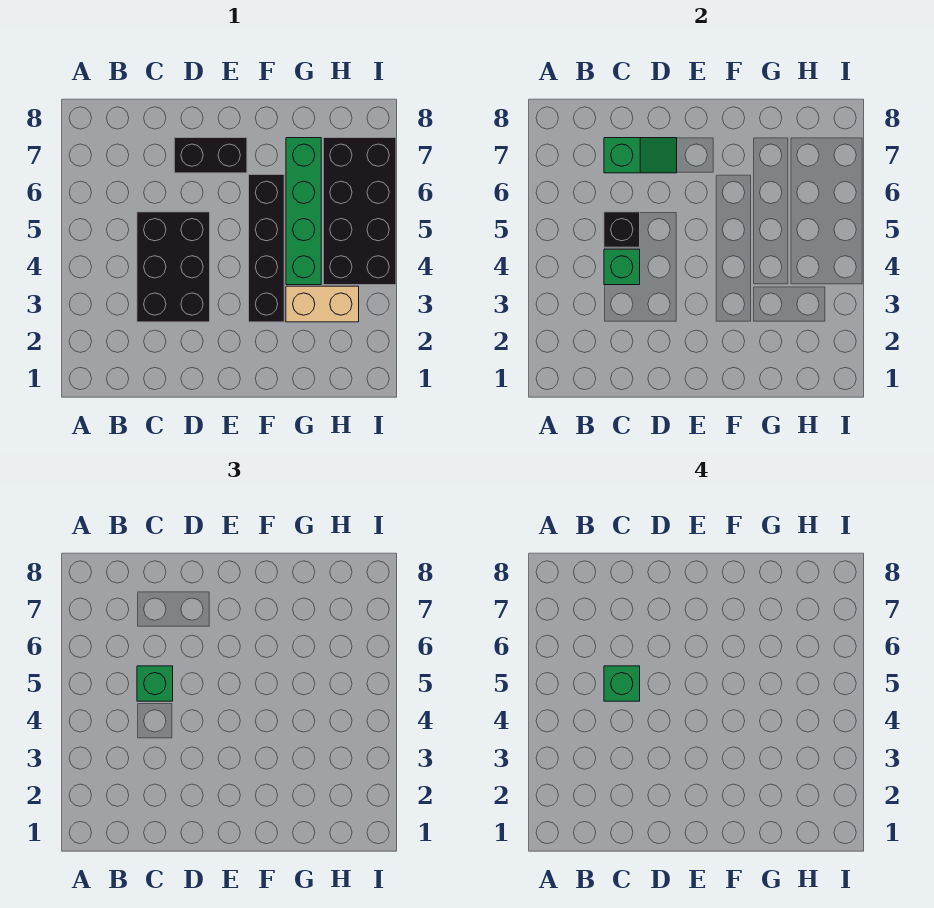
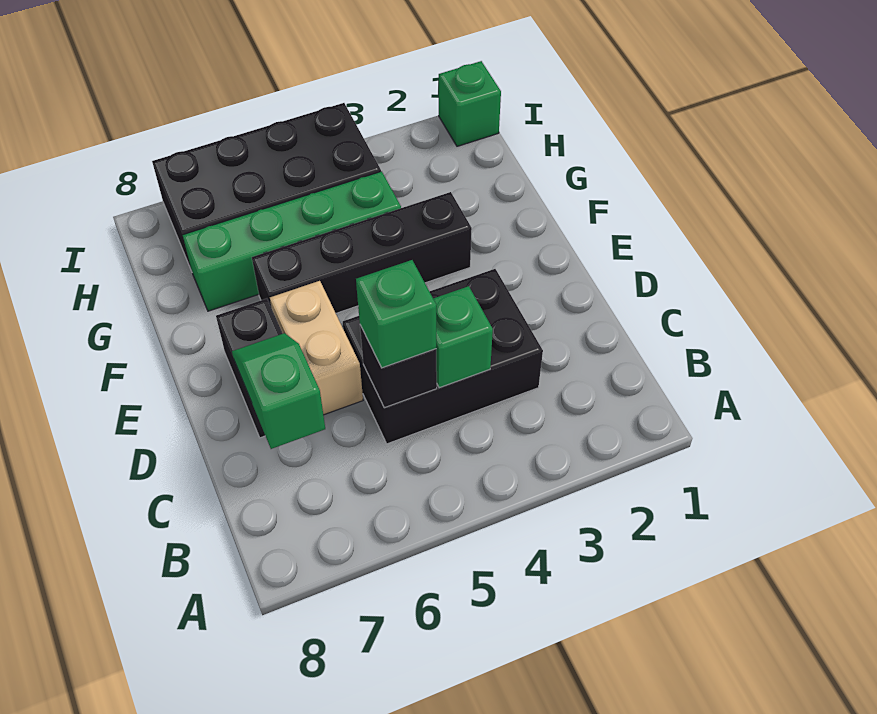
green brick C5 level 4 -> green brick I1 level 1
tan brick G3:H3 level 1 -> tan brick D6:E6 level 1

